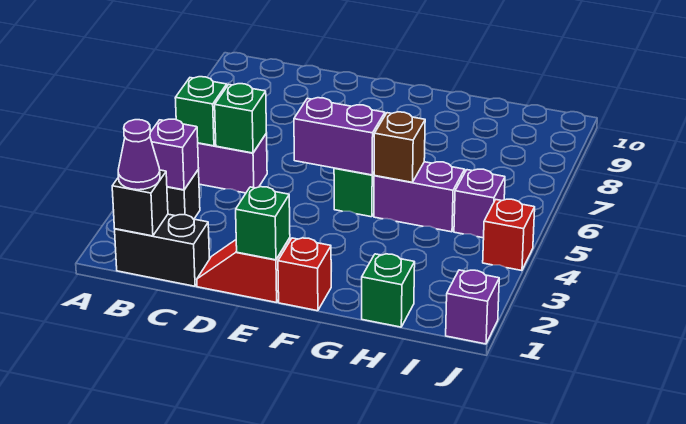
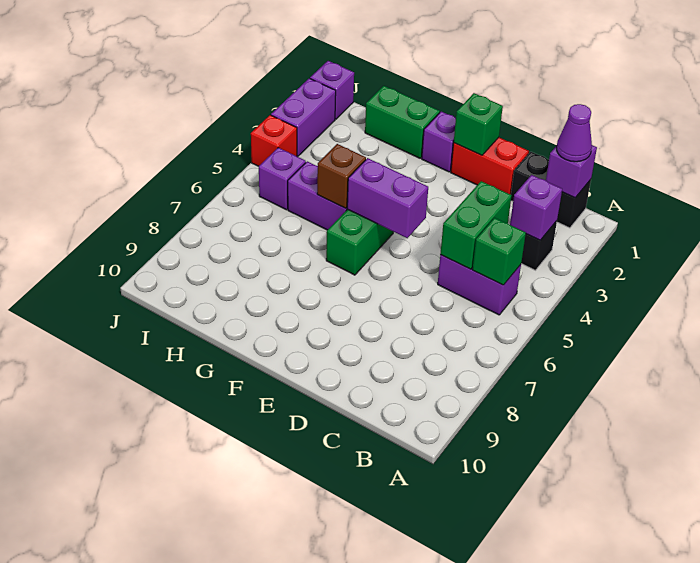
black brick B1 level 2 -> purple brick B1 level 2
green brick C5 level 2 -> green brick C4:C5 level 2
red slope D1:E1 level 1 top E -> red brick D1:E1 level 1
red brick F1 level 1 -> purple brick F1 level 1
green brick H1 level 1 -> green brick G1:H1 level 1
none -> purple brick J2:J3 level 1

